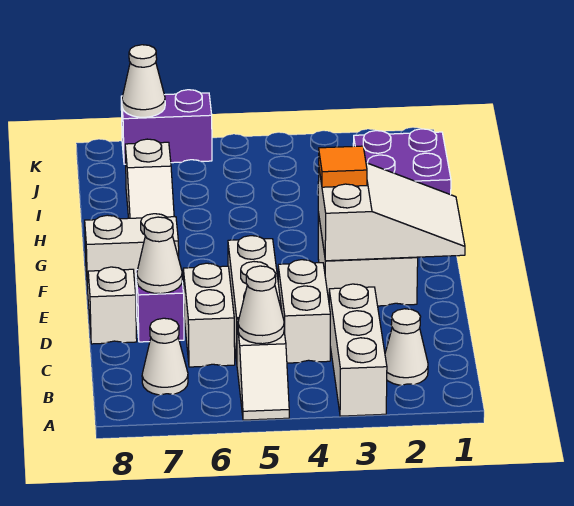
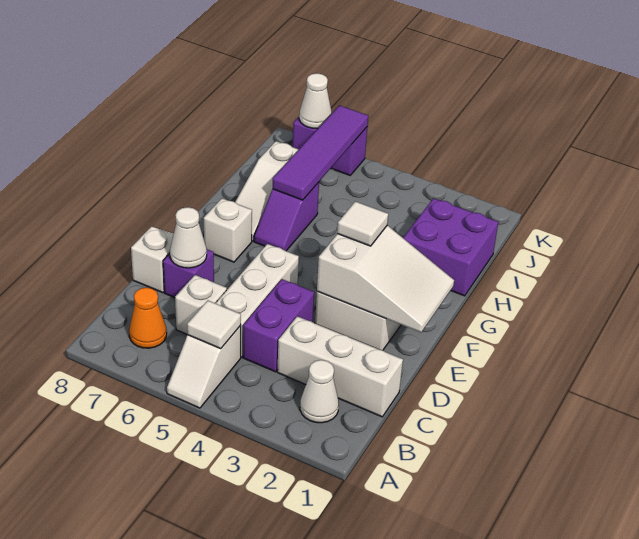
white brick A3:C3 level 1 -> white brick C1:C3 level 1
white cone B5 level 2 -> white tile B5 level 2
white cone B7 level 1 -> orange cone B7 level 1
white brick C4:D4 level 1 -> purple brick C4:D4 level 1
white brick C6:D6 level 1 -> white brick C6 level 1
orange tile F3 level 3 -> white tile F3 level 3
white brick F7:F8 level 1 -> white brick F7 level 1
none -> purple slope G6:H6 level 1 top H
none -> purple tile H6:K6 level 2

